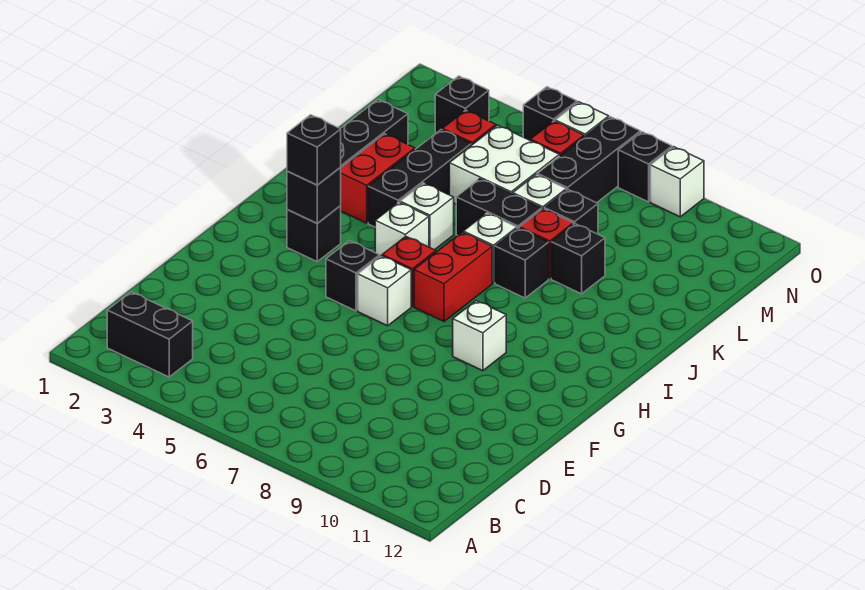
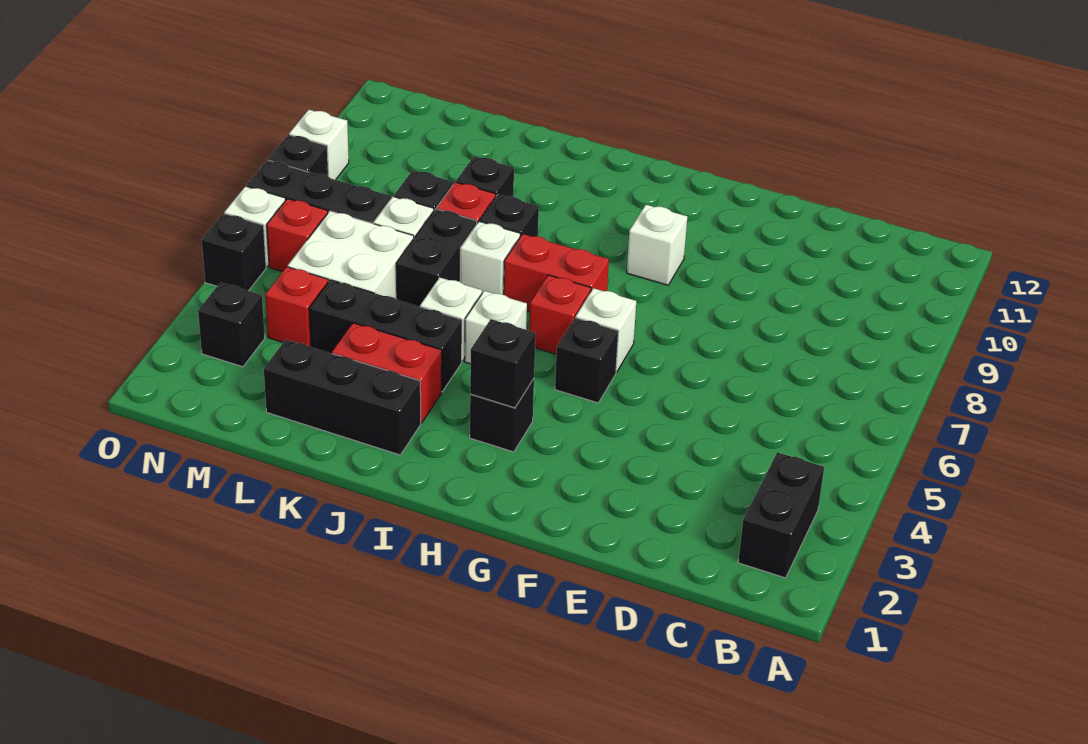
black brick H3 level 3 -> none

